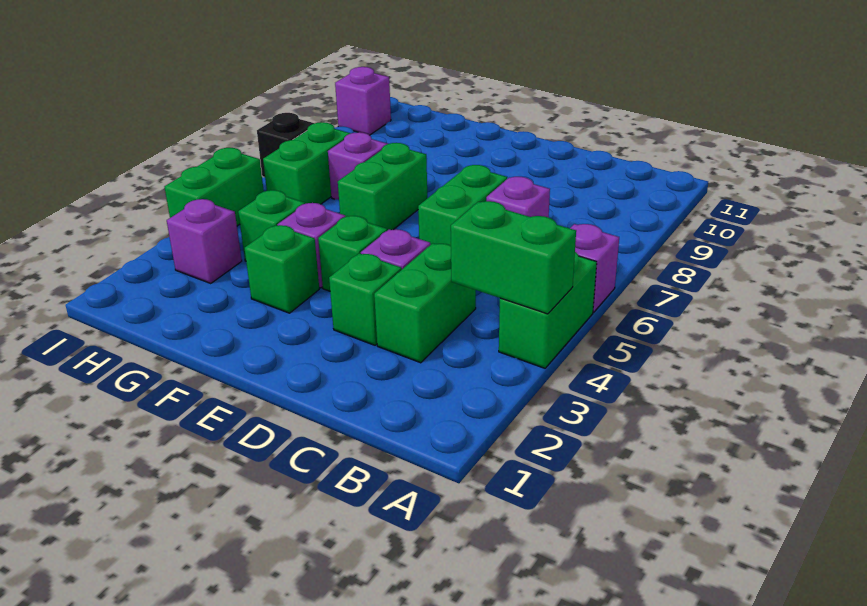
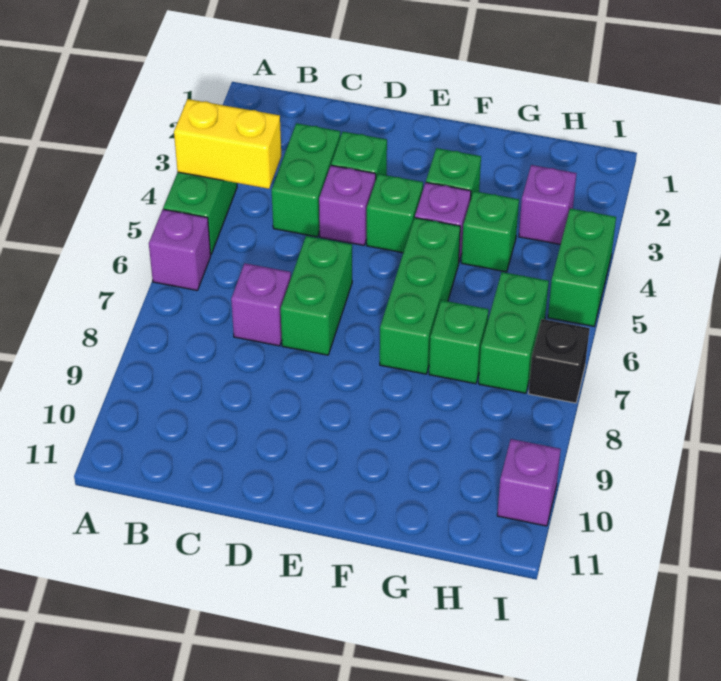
green brick A4:B4 level 2 -> yellow brick A4:B4 level 2
green brick F6:F7 level 1 -> green brick F5:F7 level 1
purple brick G7 level 1 -> green brick G7 level 1

